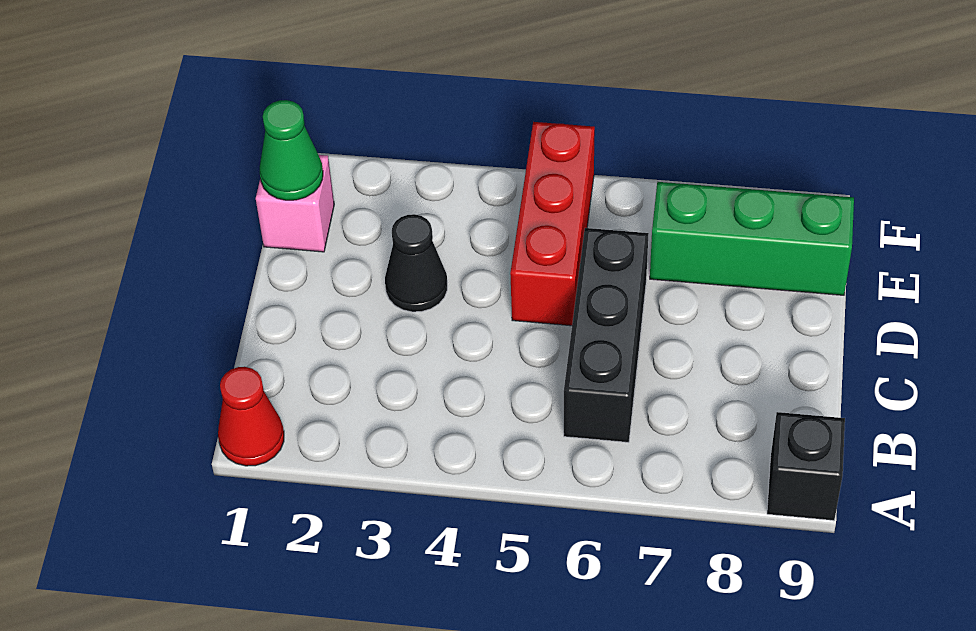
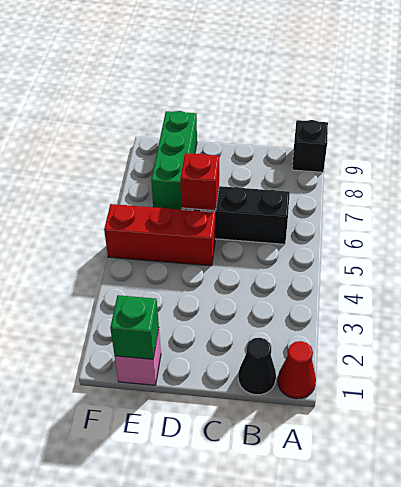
black cone D3 level 1 -> black cone B1 level 1
none -> red brick D6 level 2
green cone E1 level 2 -> green brick E1 level 2

